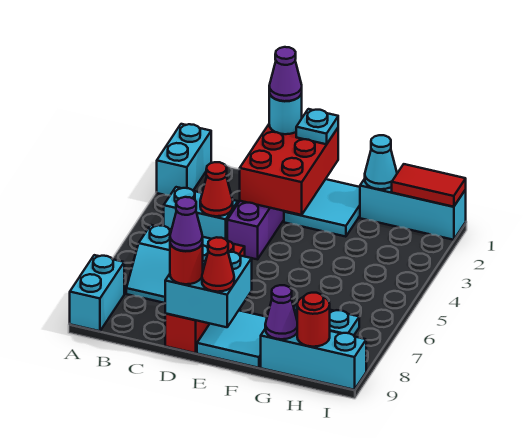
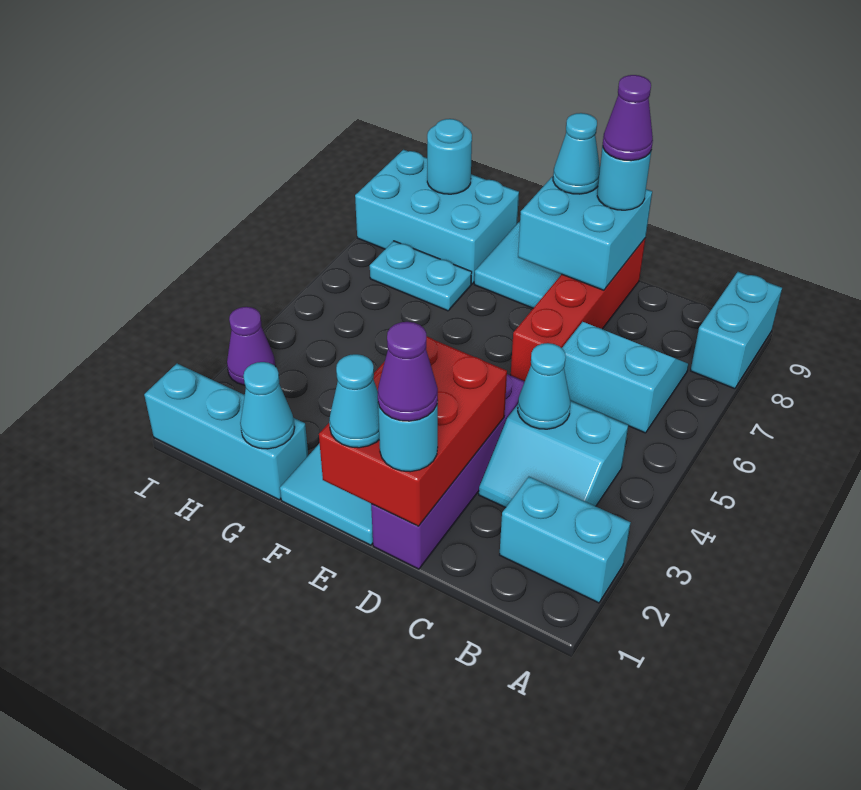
cyan brick A1:A2 level 1 -> cyan brick A2:B2 level 1
red cone C4 level 2 -> cyan cone C4 level 2
red round brick D9 level 3 -> cyan round brick D9 level 3
cyan plate E1 level 3 -> cyan cone E1 level 3
red cone E9 level 3 -> cyan cone E9 level 3
cyan brick G9:I9 level 1 -> cyan brick G8:I9 level 1
purple cone G9 level 2 -> purple cone I3 level 1
red tile H1:I1 level 2 -> none
red round brick H9 level 2 -> cyan round brick H9 level 2

